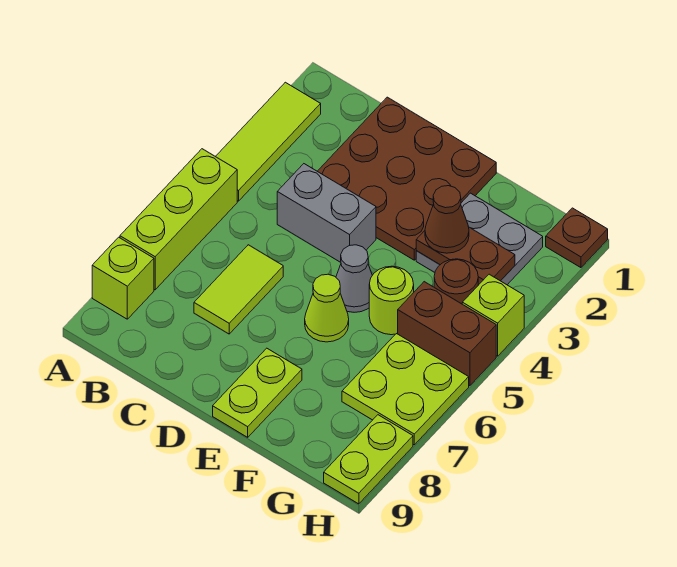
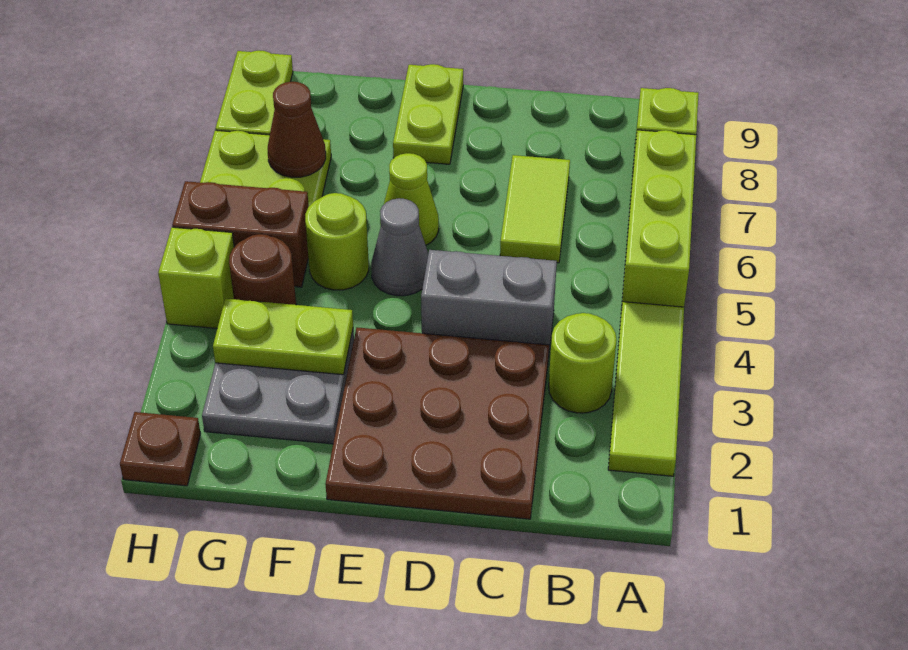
none -> lime round brick B3 level 1
brown plate F3:G3 level 2 -> lime plate F3:G3 level 2
brown cone F3 level 3 -> brown cone G7 level 2

